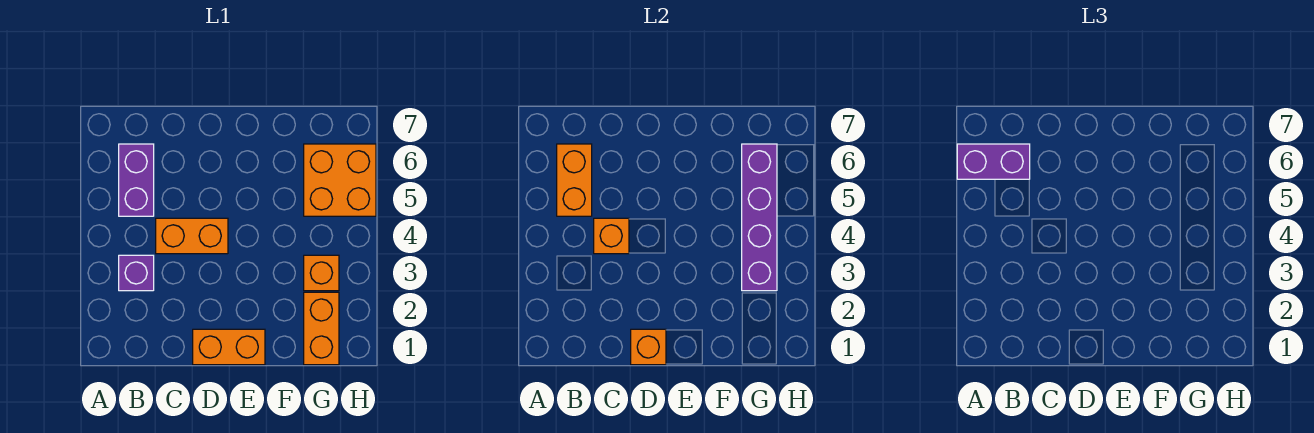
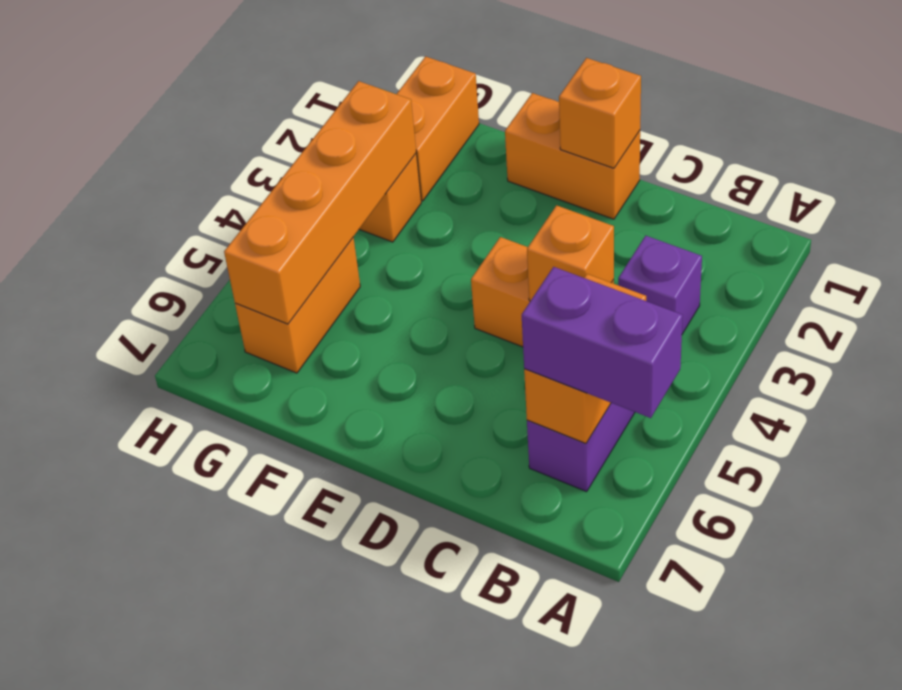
purple brick G3:G6 level 2 -> orange brick G3:G6 level 2
orange brick G5:H6 level 1 -> orange brick G5:G6 level 1

